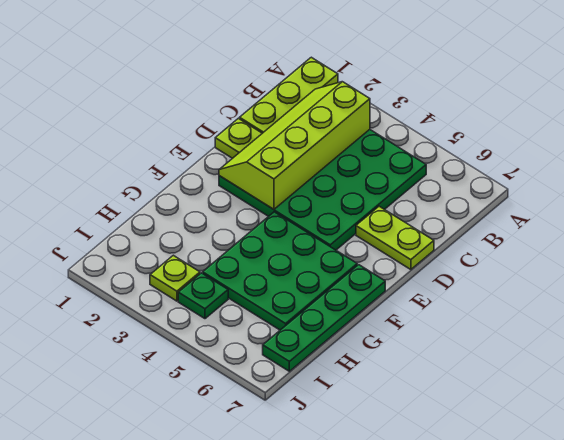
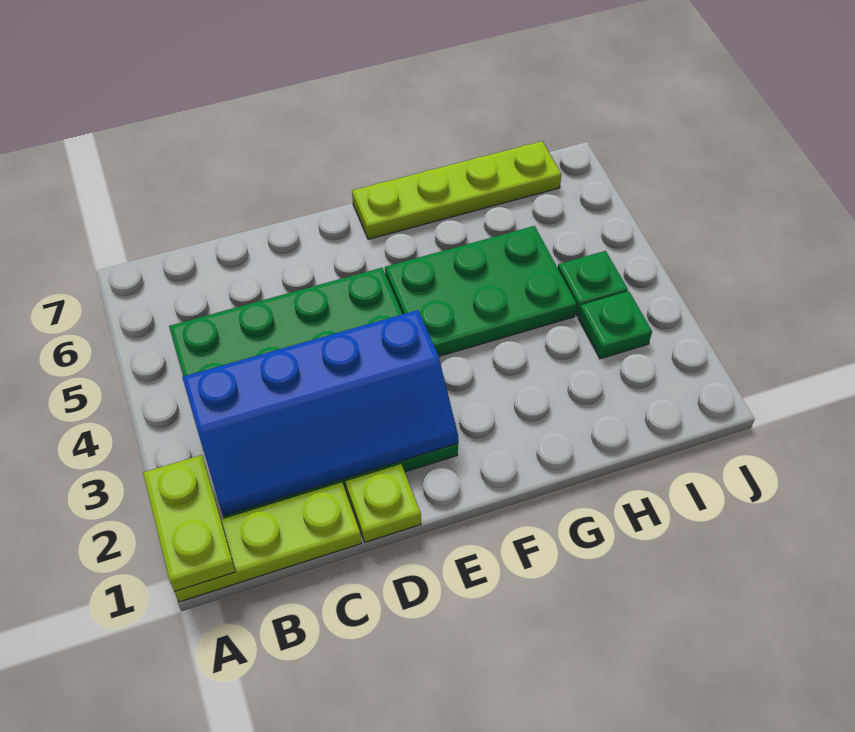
lime slope B2:E3 level 2 top 3 -> blue slope B2:E3 level 2 top 3
lime plate D6:D7 level 1 -> lime plate A1:A2 level 2
green plate F4:H6 level 1 -> green plate F4:H5 level 1
green plate F7:I7 level 1 -> lime plate F7:I7 level 1
lime plate I3 level 1 -> green plate I3 level 1

